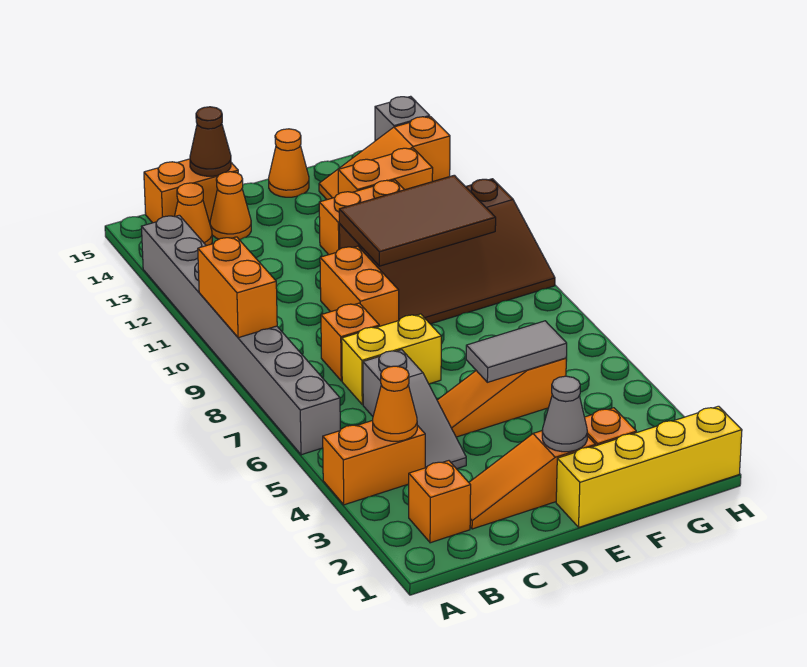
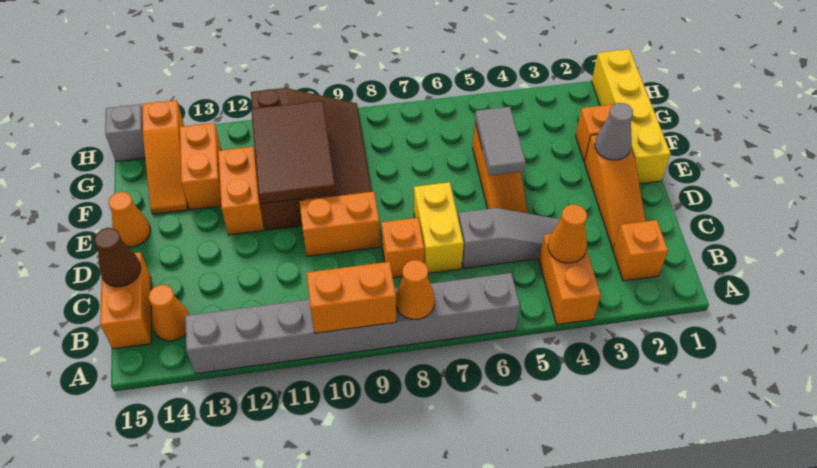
orange cone C14 level 1 -> orange cone A8 level 2

